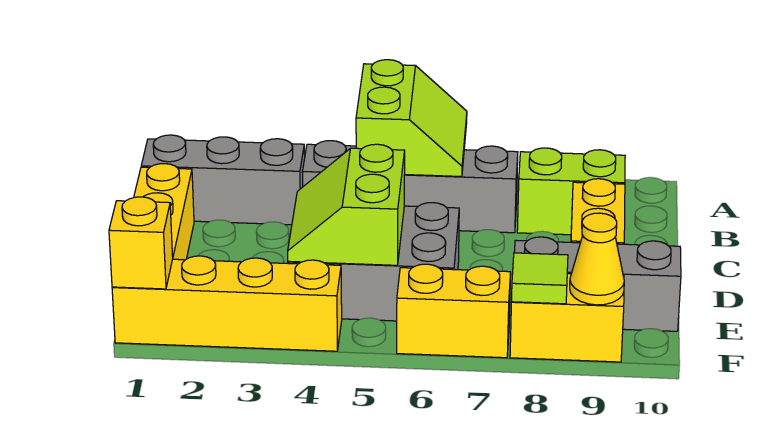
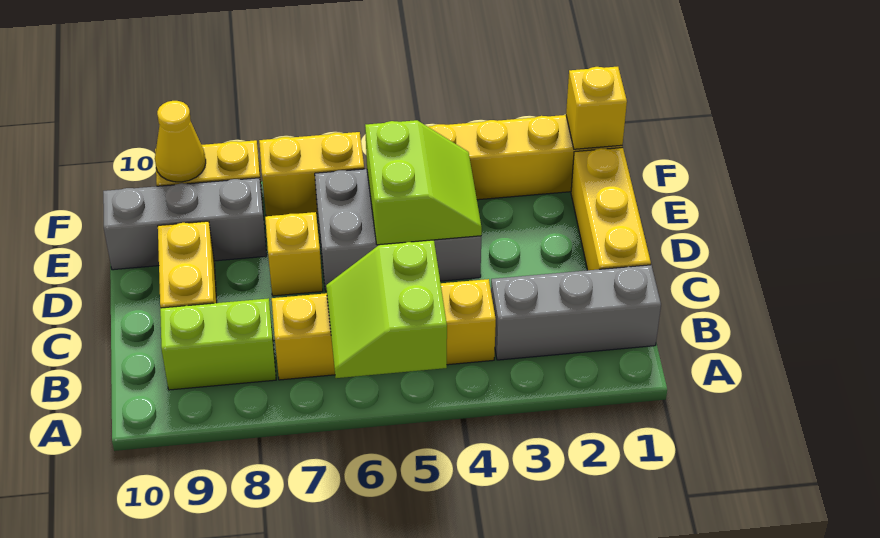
grey brick B4:B7 level 1 -> yellow brick B4:B7 level 1
none -> yellow brick D7 level 1
lime tile F8 level 2 -> none

